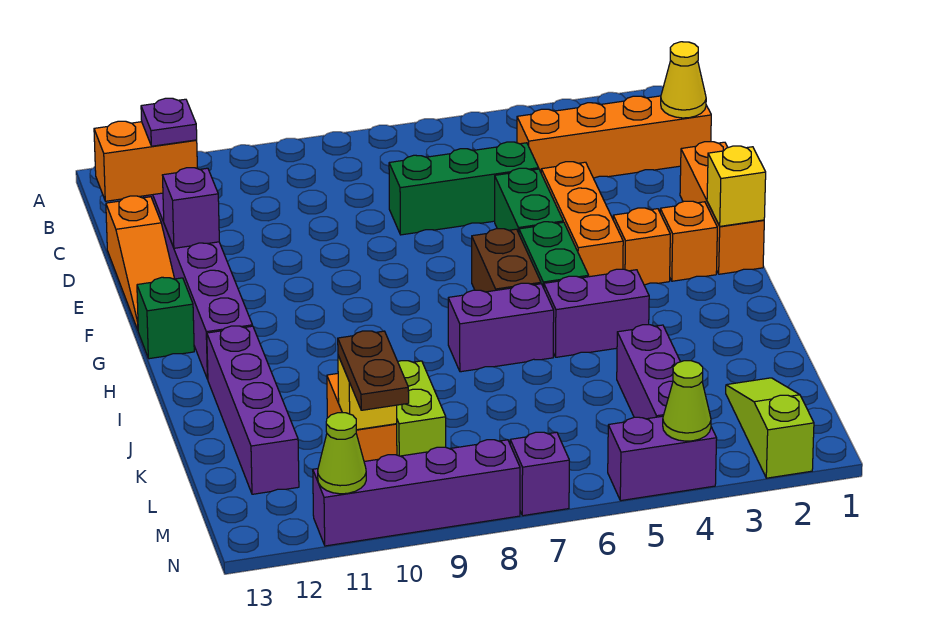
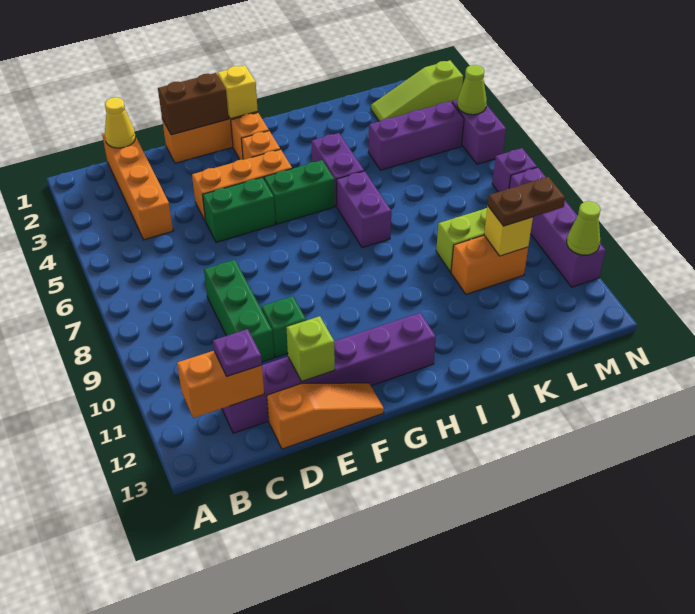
orange brick C12:C13 level 2 -> orange brick B12:C12 level 2
green brick D5:D7 level 1 -> green brick D8:D10 level 1
purple brick E12 level 2 -> lime brick E12 level 2
brown brick G6:H6 level 1 -> brown brick E1:F1 level 2
green brick G13 level 1 -> green brick E10 level 1
purple brick I12:L12 level 1 -> none

